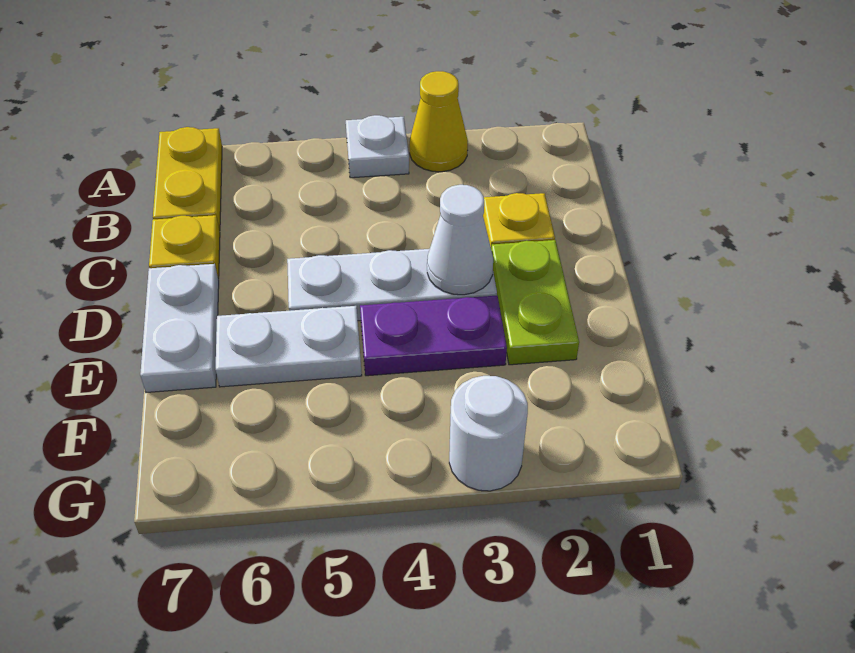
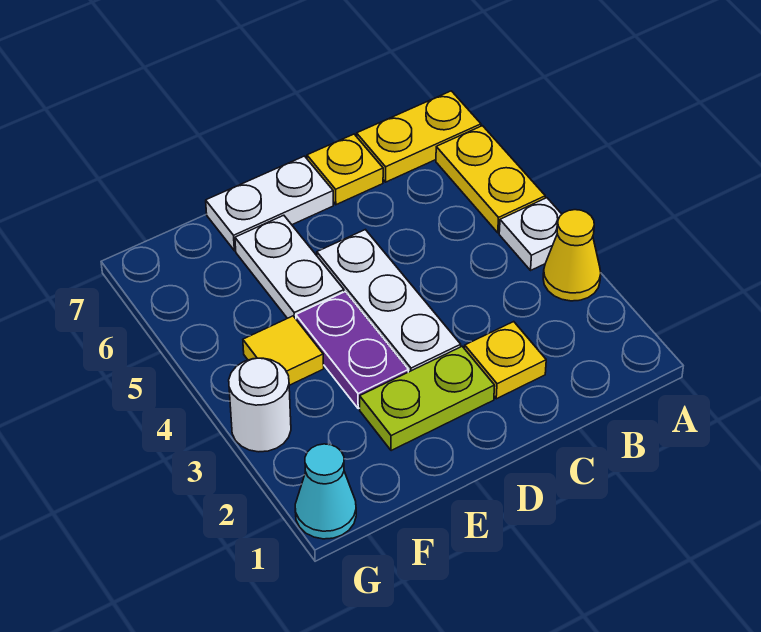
none -> yellow plate A5:A6 level 1
white cone D3 level 2 -> none
none -> yellow tile F4 level 1
none -> cyan cone G1 level 1

